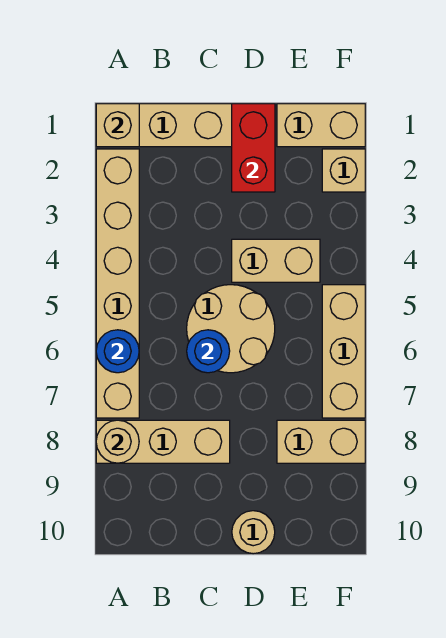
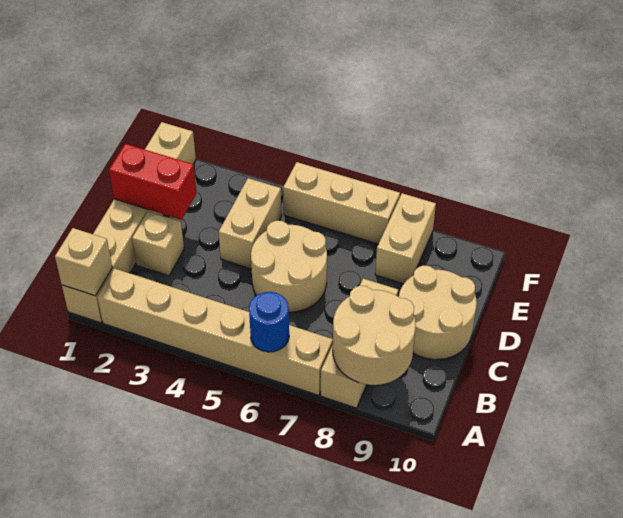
tan round brick A8 level 2 -> tan round brick A8:B9 level 2
blue round brick C6 level 2 -> none
tan round brick D10 level 1 -> tan round brick C9:D10 level 1
tan brick F2 level 1 -> tan brick C2 level 1

